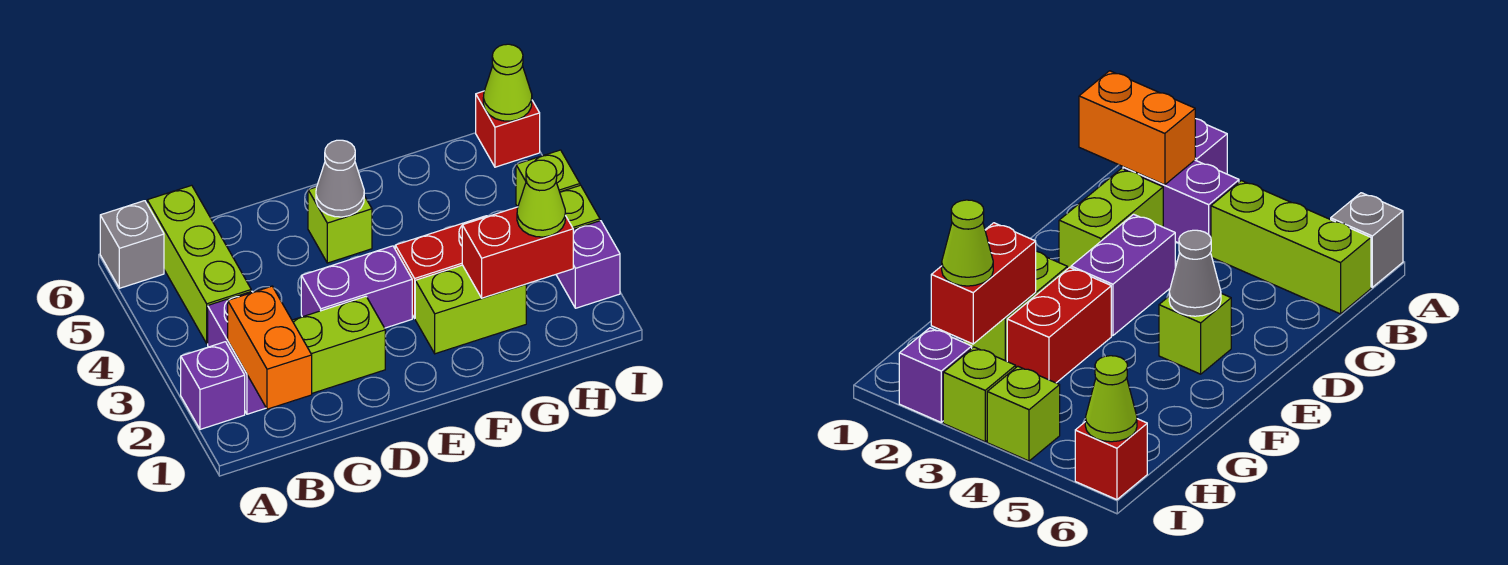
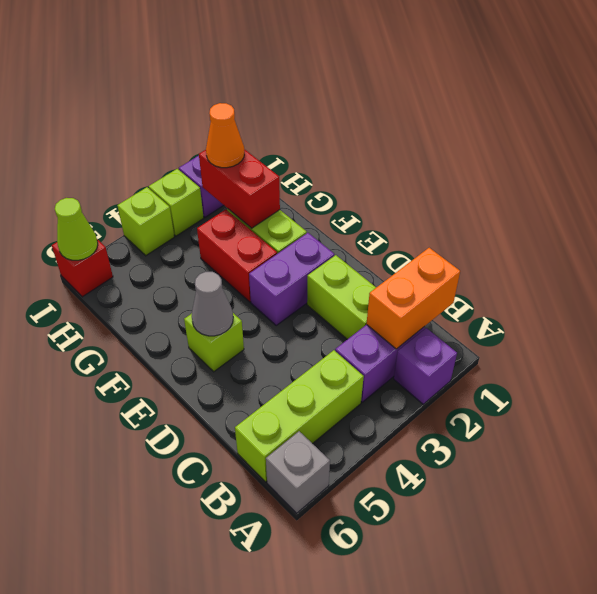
purple brick D3:E3 level 1 -> purple brick E2:E3 level 1
lime cone H2 level 3 -> orange cone H2 level 3

